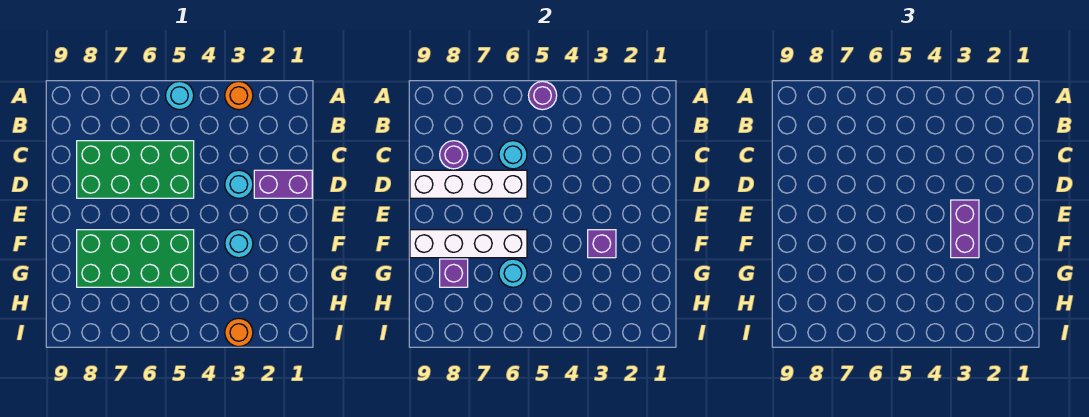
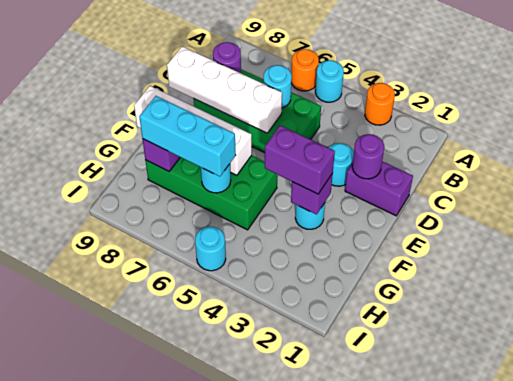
purple round brick A5 level 2 -> purple round brick D2 level 2
purple brick E3:F3 level 3 -> purple brick F3:F4 level 3
none -> cyan brick G6:G8 level 3
orange round brick I3 level 1 -> orange round brick A6 level 1
none -> cyan round brick I5 level 1

